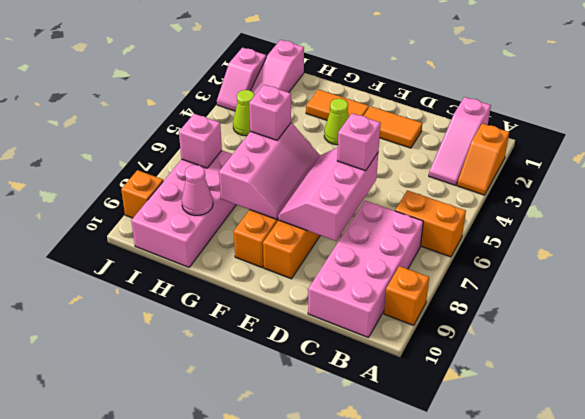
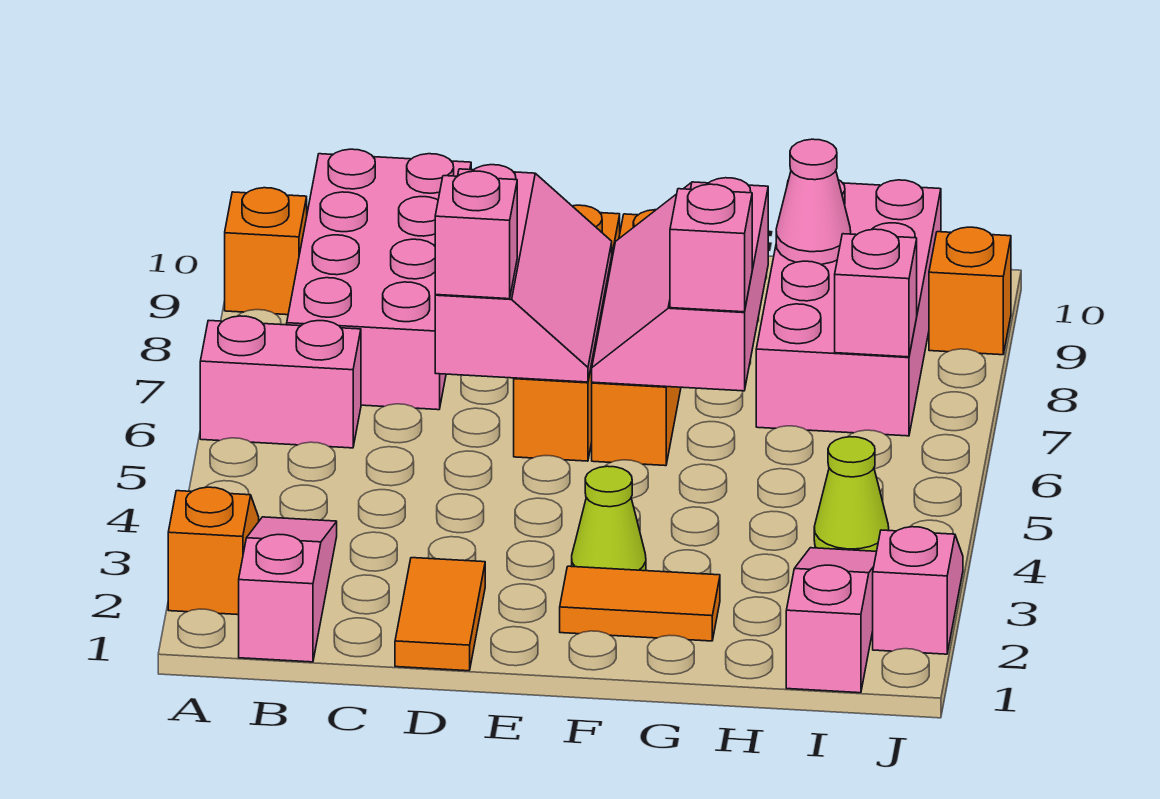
orange brick A6:B6 level 1 -> pink brick A6:B6 level 1
orange tile D2:E2 level 1 -> orange tile D1:D2 level 1

